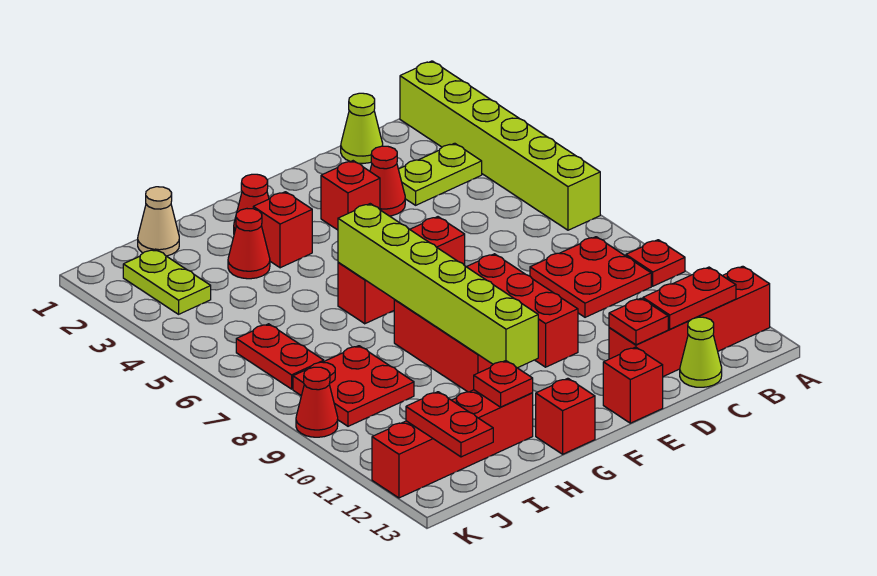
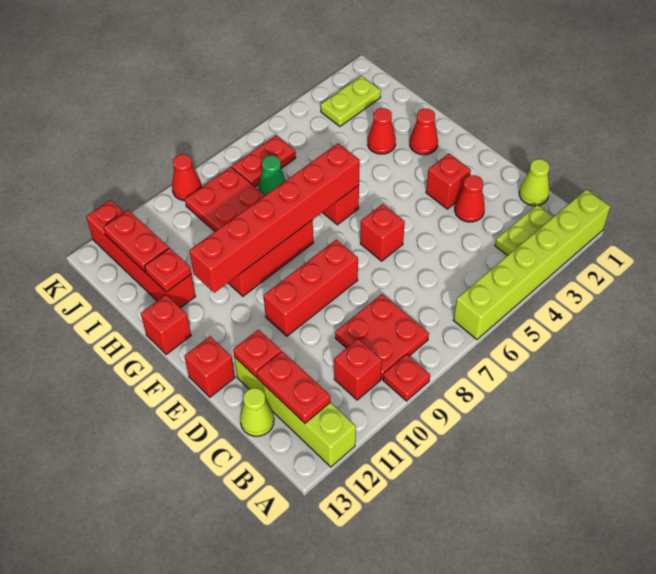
red brick A12:D12 level 1 -> lime brick A12:D12 level 1
lime plate B3:C3 level 1 -> lime plate B2:B3 level 1
red brick G3 level 1 -> red brick B10 level 1
lime brick G6:G11 level 2 -> red brick G6:G11 level 2
tan cone I1 level 1 -> none
none -> green cone I7 level 1
red plate J12:J13 level 2 -> red plate I12:J12 level 2

